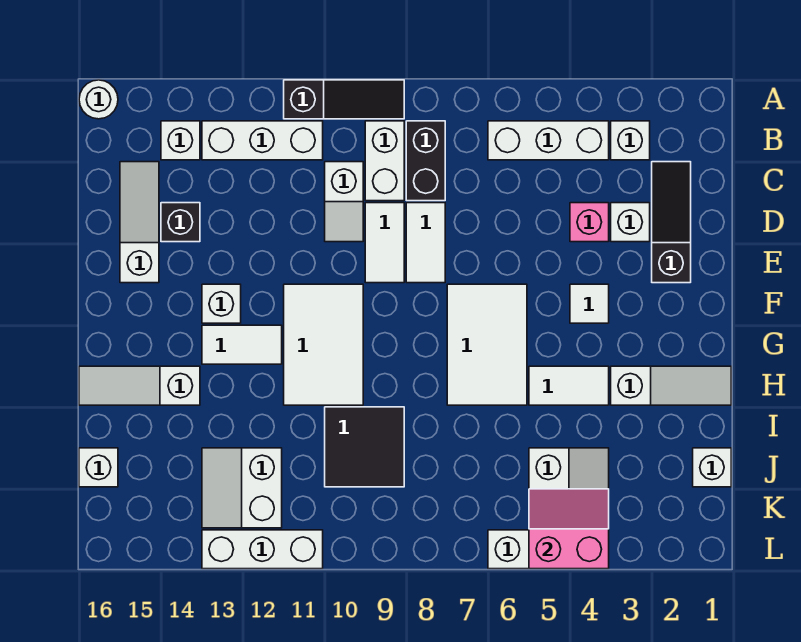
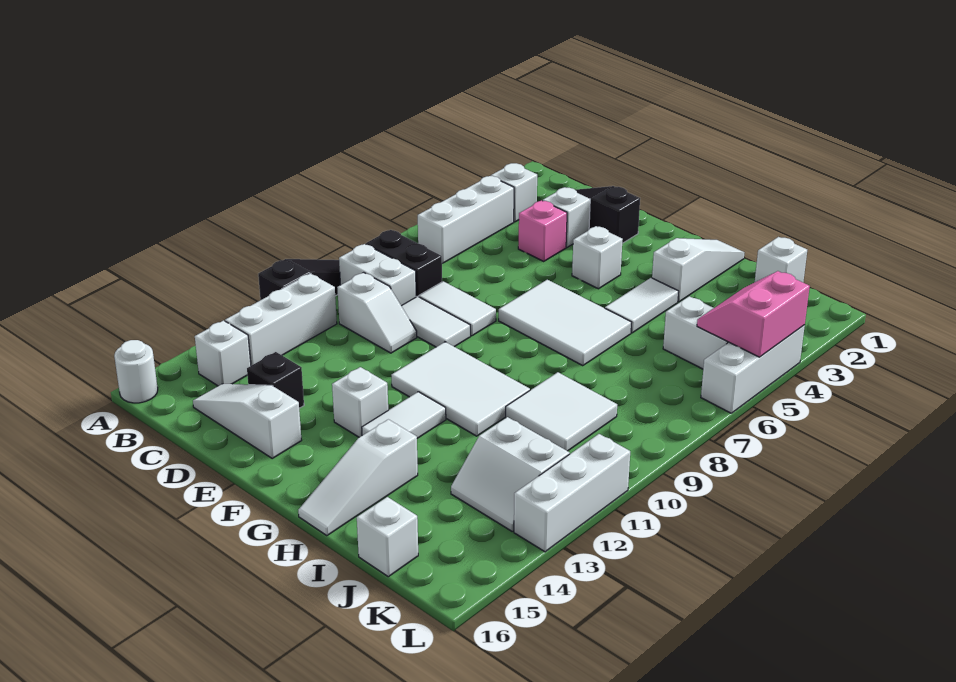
white tile F4 level 1 -> white brick F4 level 1
black tile I9:J10 level 1 -> white tile I9:J10 level 1

